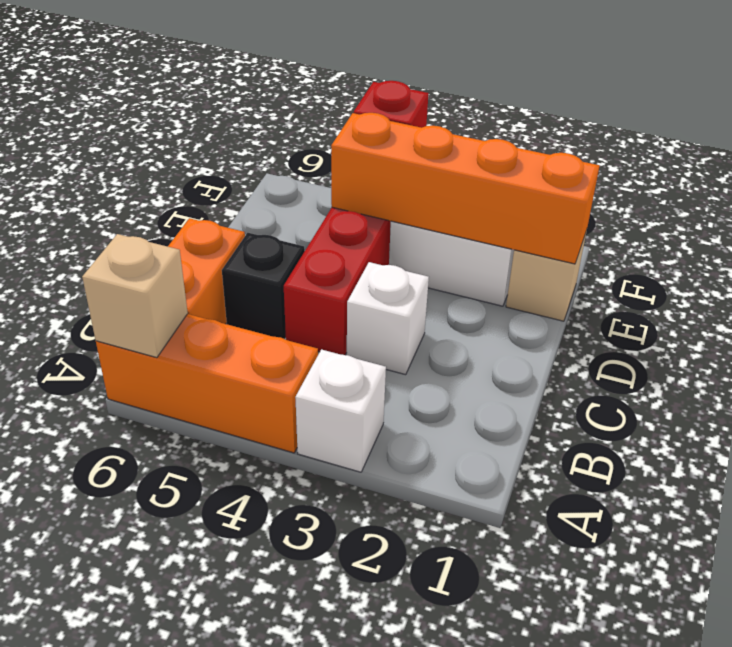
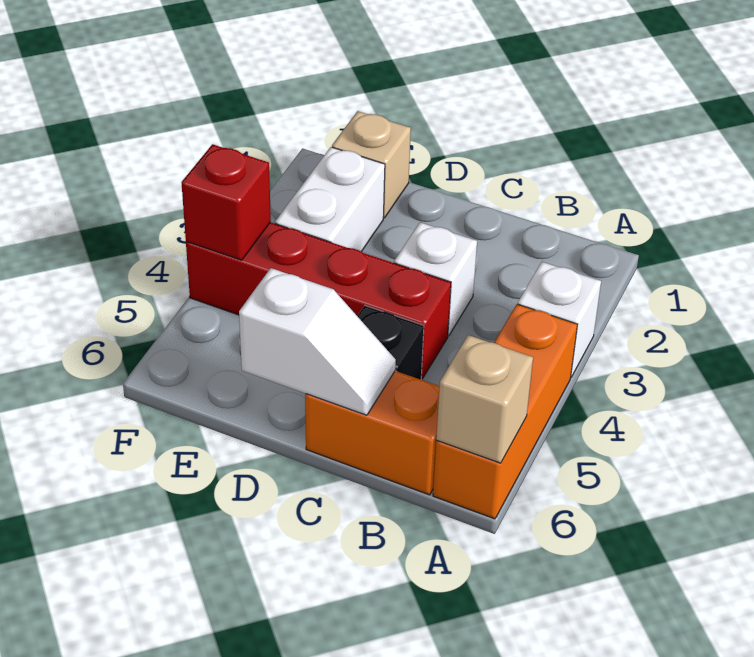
none -> white slope C6:D6 level 2 top D
orange brick E1:E4 level 2 -> none

